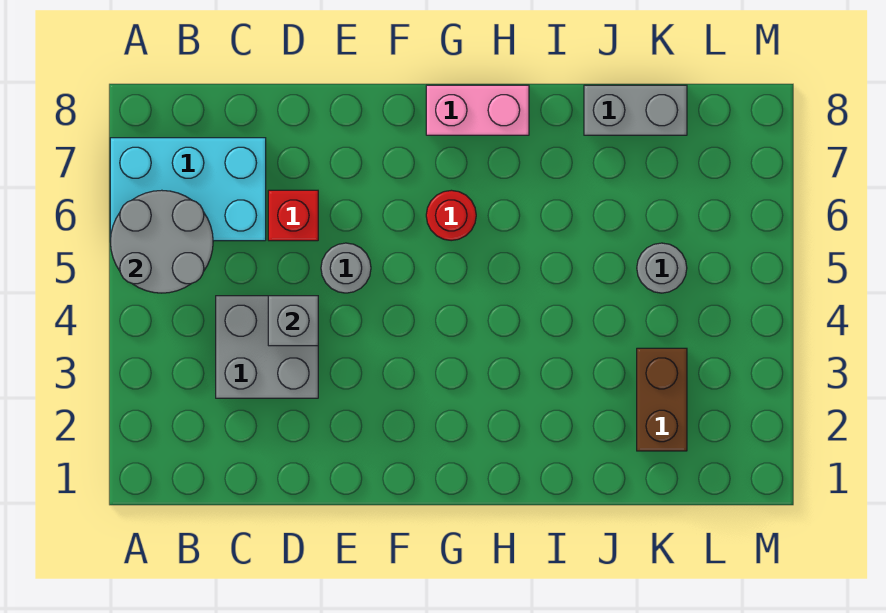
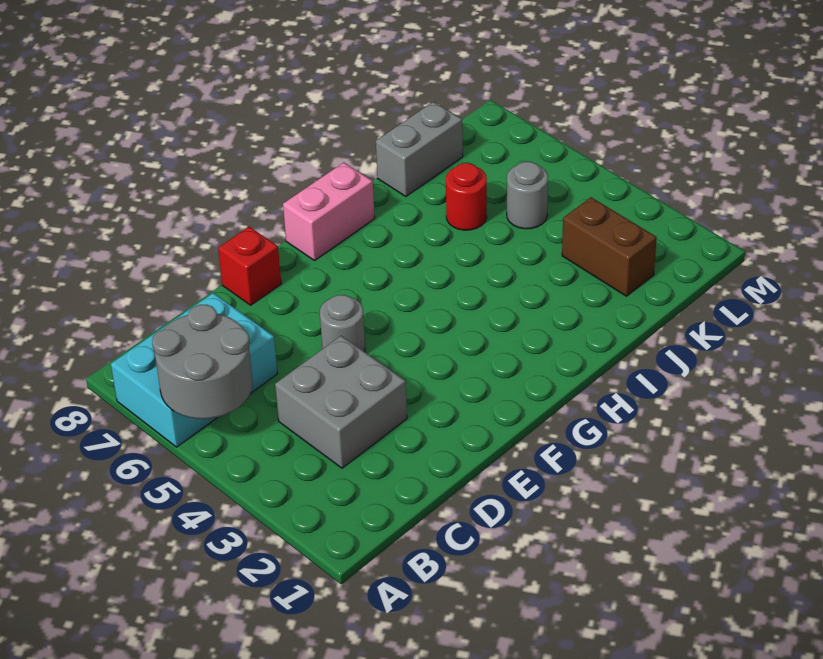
grey brick D4 level 2 -> none
red brick D6 level 1 -> red brick E8 level 1
red round brick G6 level 1 -> red round brick J6 level 1

